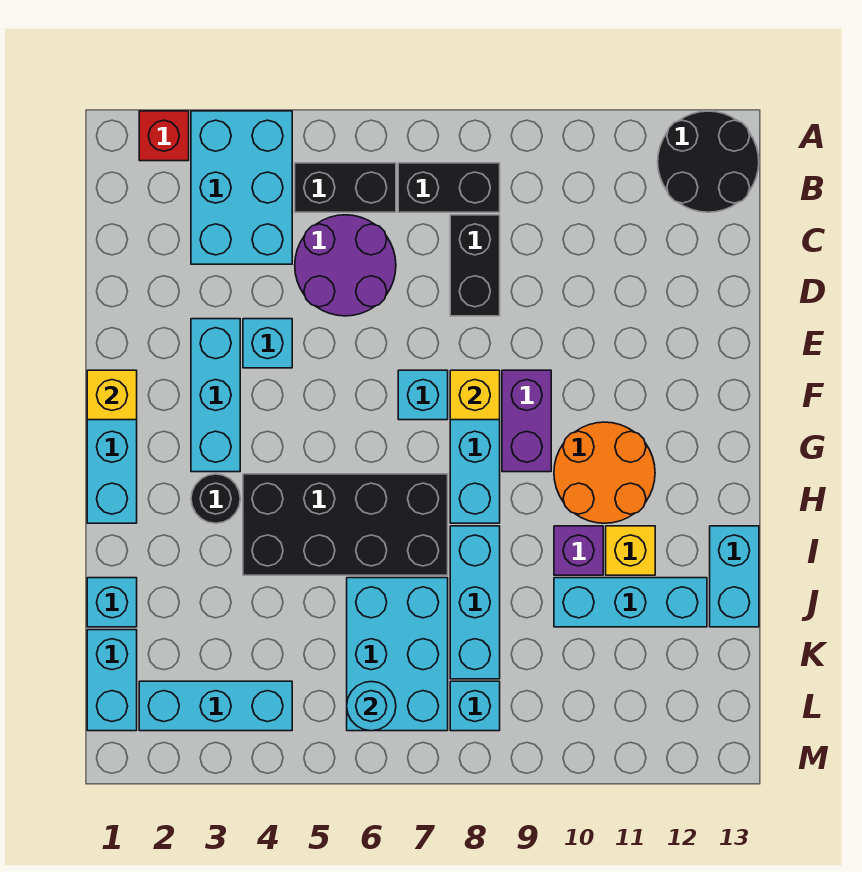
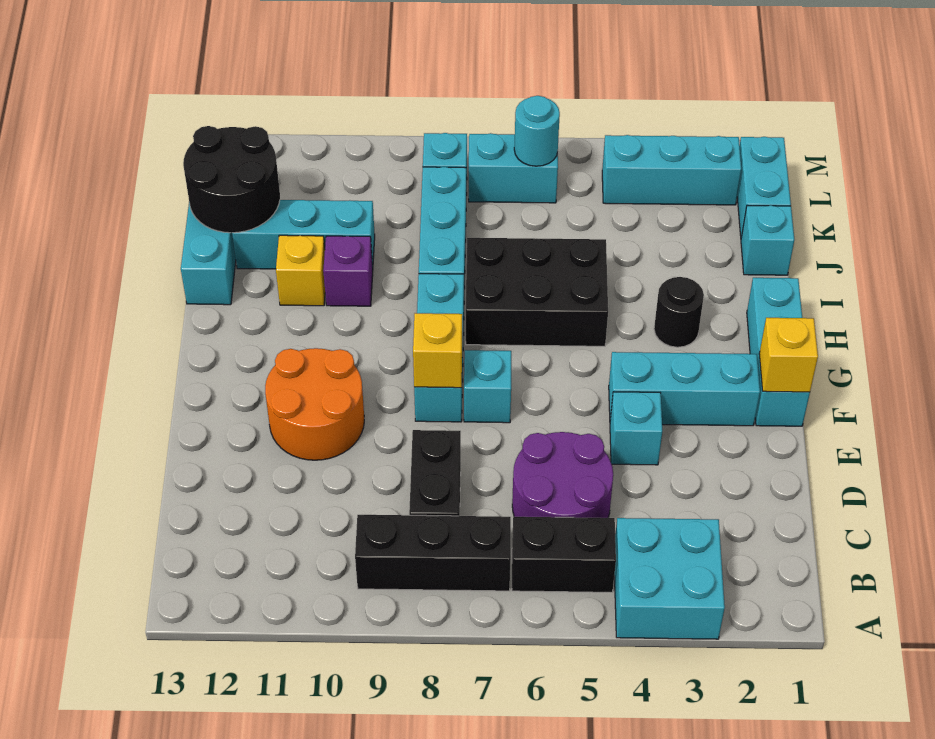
red brick A2 level 1 -> none
cyan brick A3:C4 level 1 -> cyan brick A3:B4 level 1
black round brick A12:B13 level 1 -> black round brick J12:K13 level 2
black brick B7:B8 level 1 -> black brick B7:B9 level 1
cyan brick E3:G3 level 1 -> cyan brick F2:F4 level 1
purple brick F9:G9 level 1 -> none
orange round brick G10:H11 level 1 -> orange round brick E10:F11 level 1
black brick H4:I7 level 1 -> black brick H5:I7 level 1
cyan brick J6:L7 level 1 -> cyan brick L6:L7 level 1

